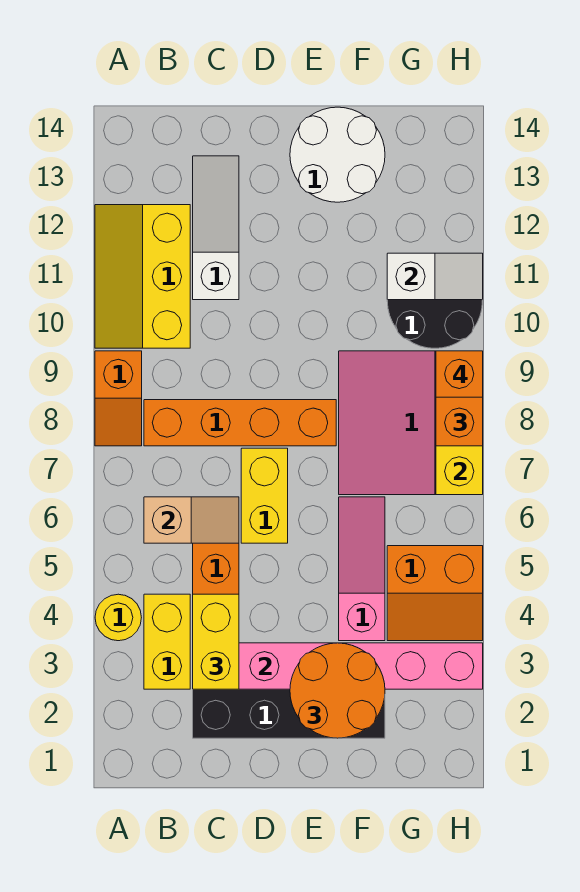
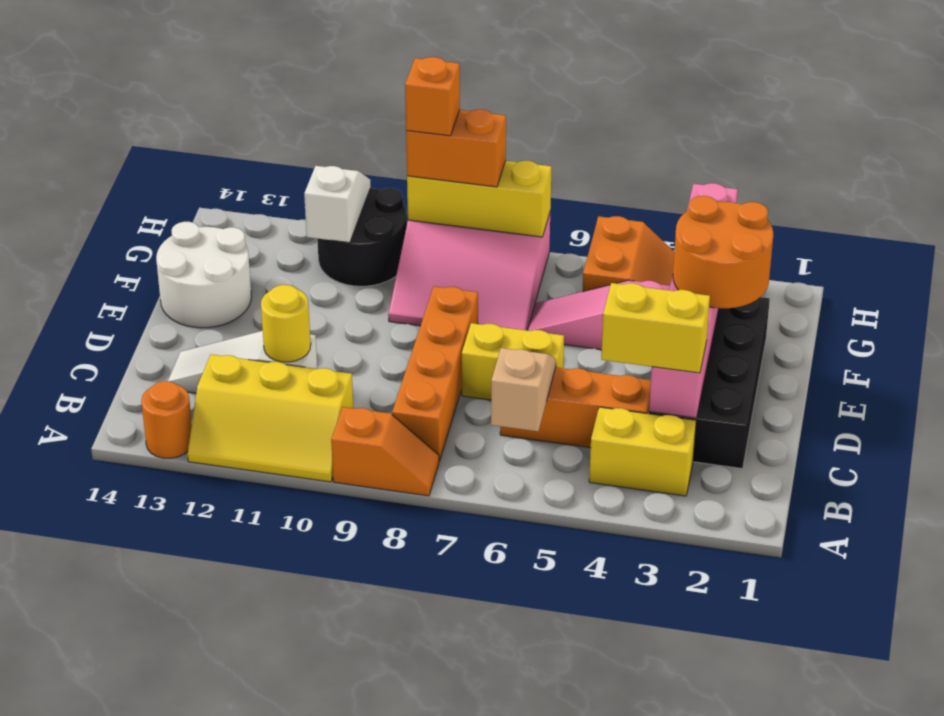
yellow round brick A4 level 1 -> yellow round brick C11 level 2
none -> orange round brick A13 level 1

